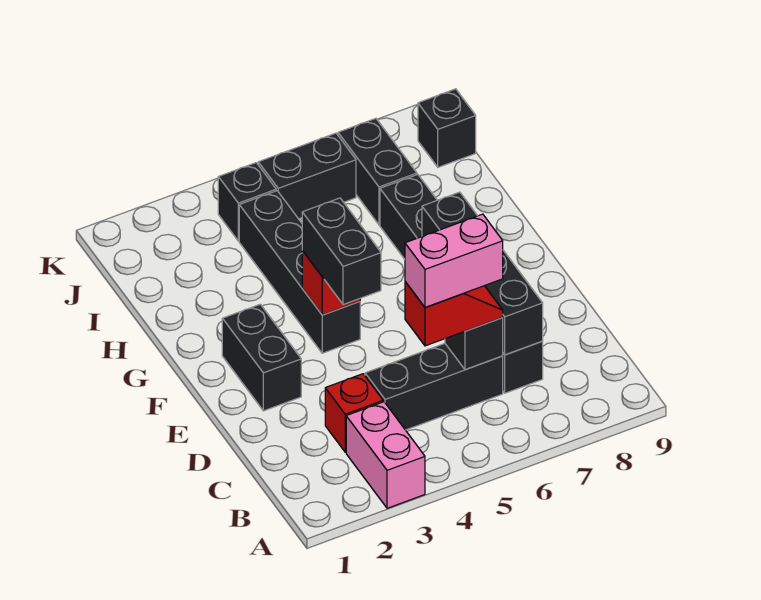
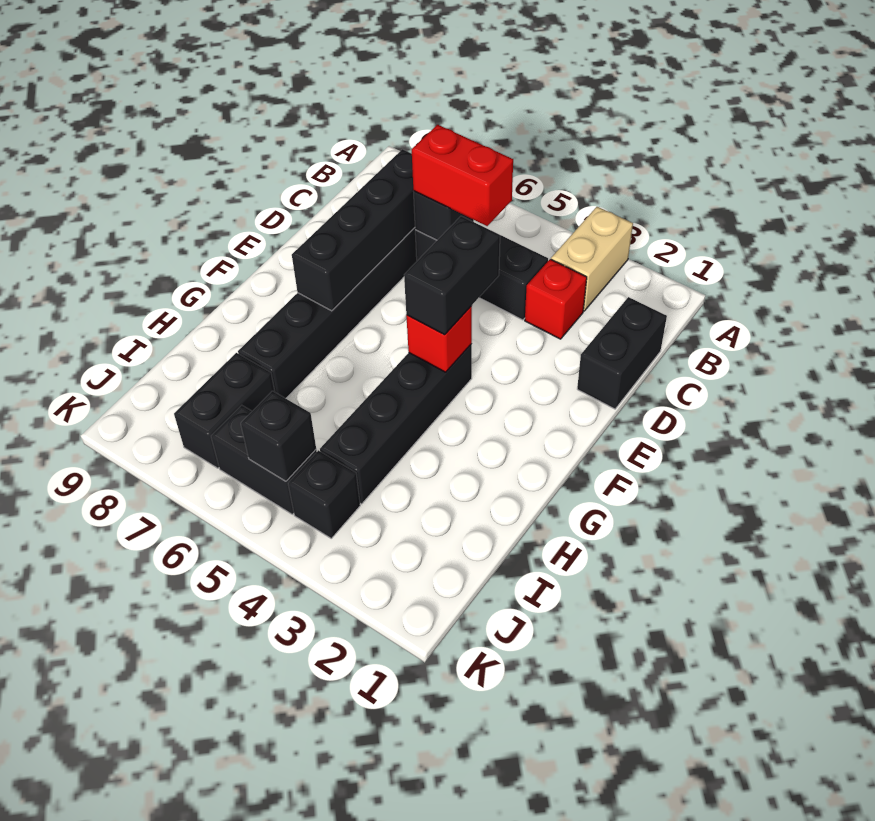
pink brick A3:B3 level 1 -> tan brick A3:B3 level 1
red slope C5:C6 level 3 top 5 -> red brick C5:C6 level 3
pink brick C5:C6 level 4 -> none
black brick E2:F2 level 1 -> black brick C1:D1 level 1
black brick J9 level 1 -> black brick J5 level 2

